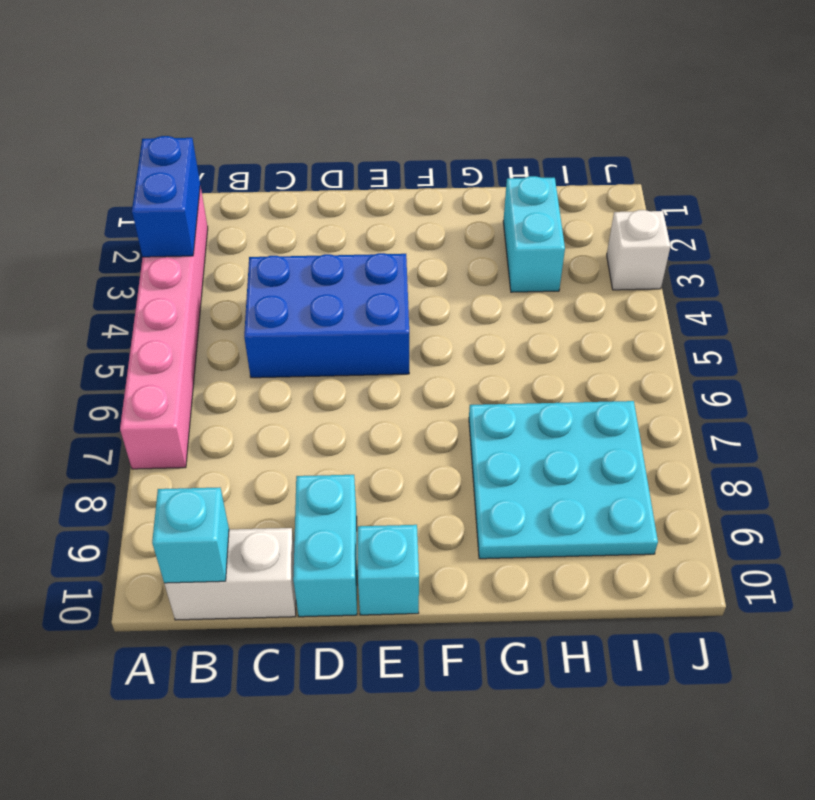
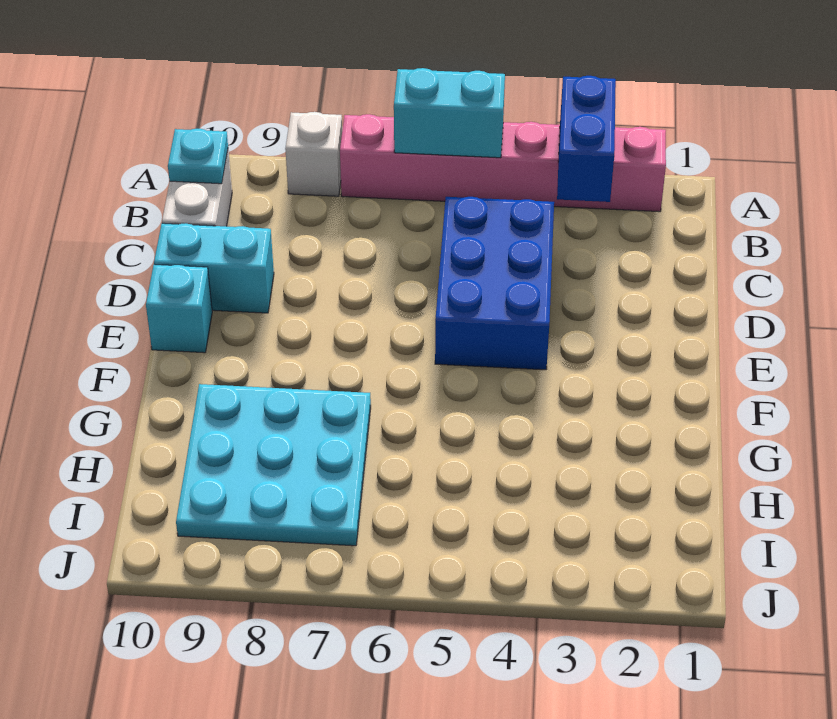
blue brick A2:A3 level 2 -> blue brick A3:B3 level 2
cyan brick B10 level 2 -> cyan plate B10 level 2
cyan brick H2:H3 level 1 -> cyan brick A5:A6 level 2
white brick J3 level 1 -> white brick A8 level 1

